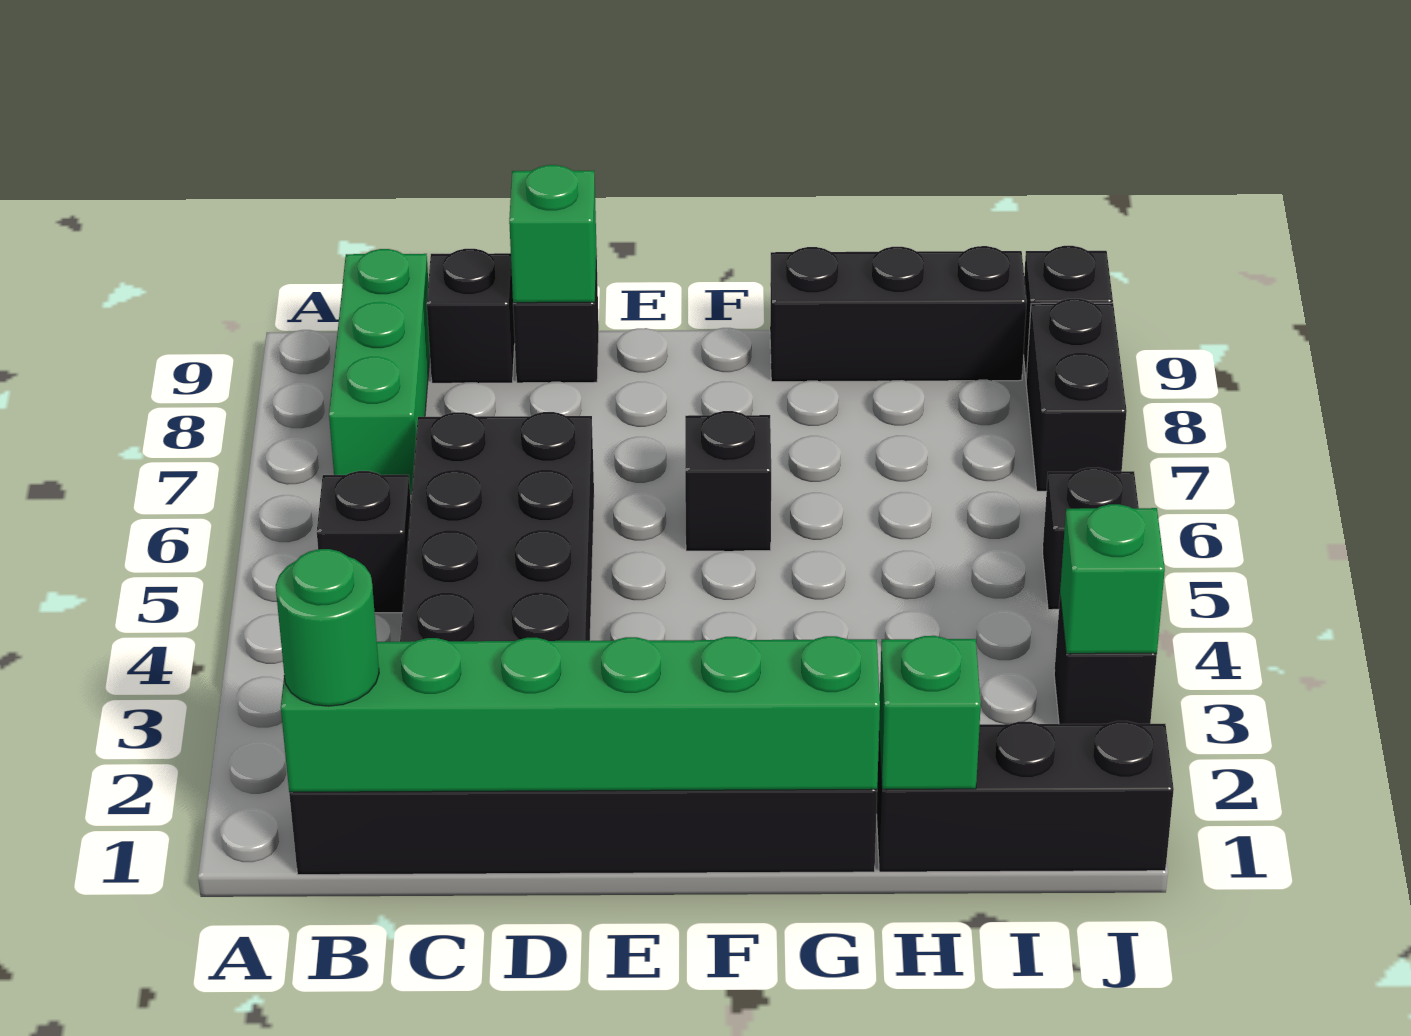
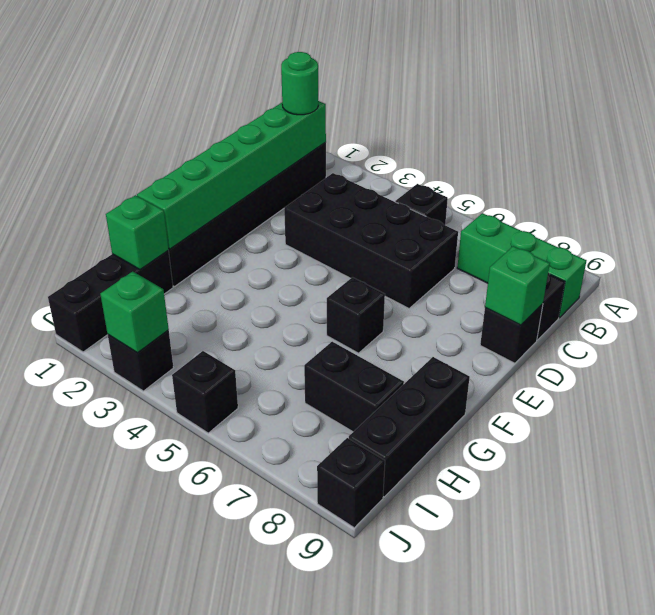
black brick J7:J8 level 1 -> black brick H7:H8 level 1

